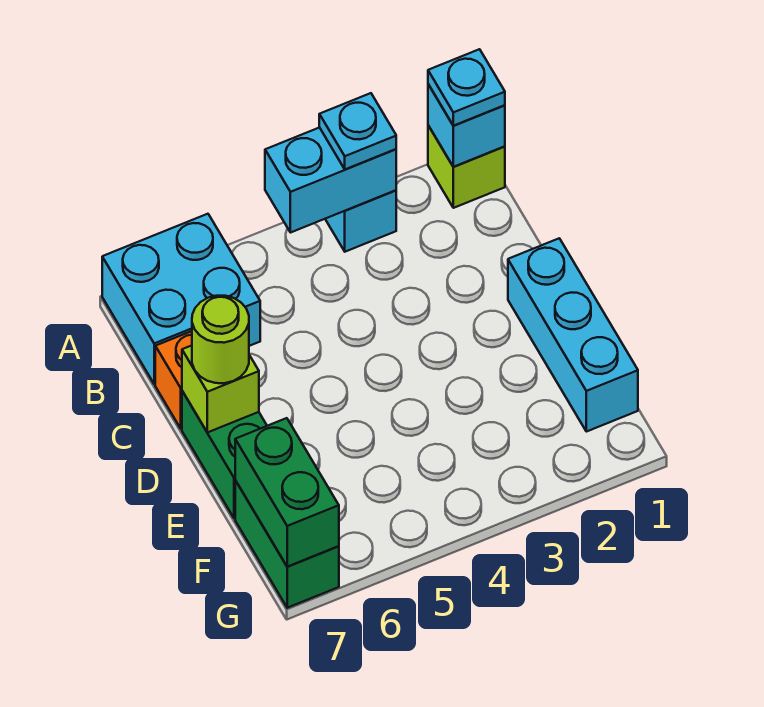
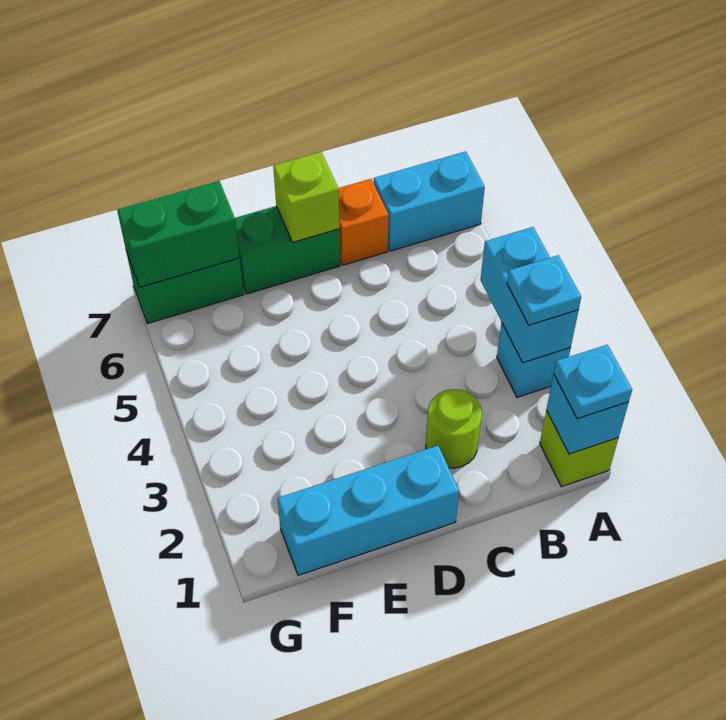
cyan brick A6:B7 level 1 -> cyan brick A7:B7 level 1
lime round brick D7 level 3 -> lime round brick C2 level 1

